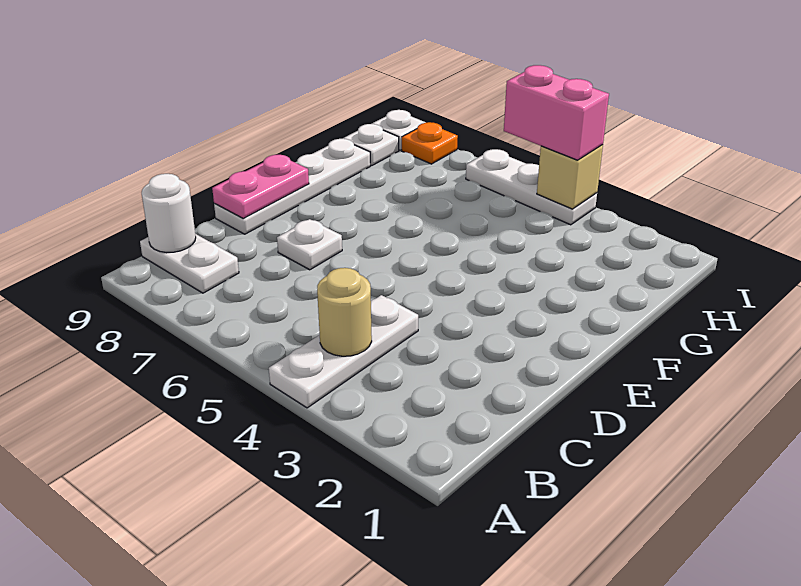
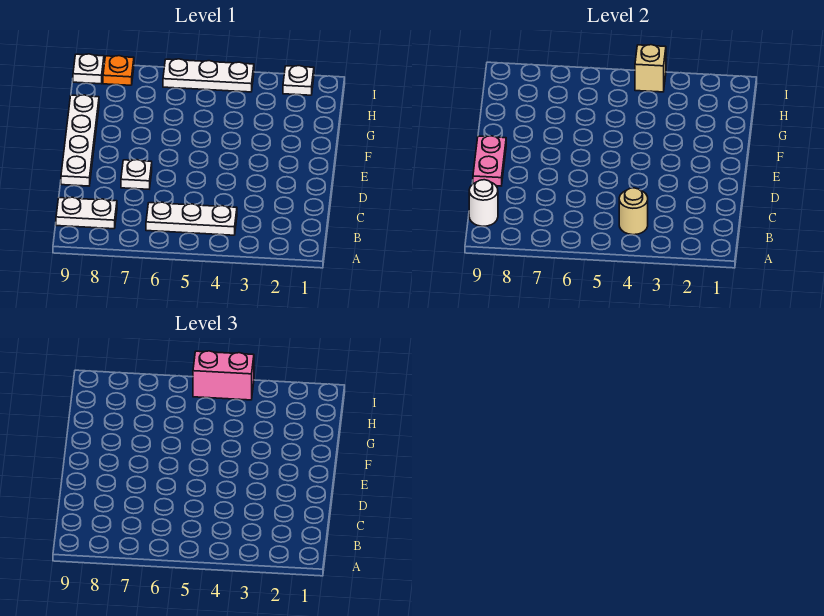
white plate A4:C4 level 1 -> white plate B4:B6 level 1
white plate H9 level 1 -> white plate I2 level 1

